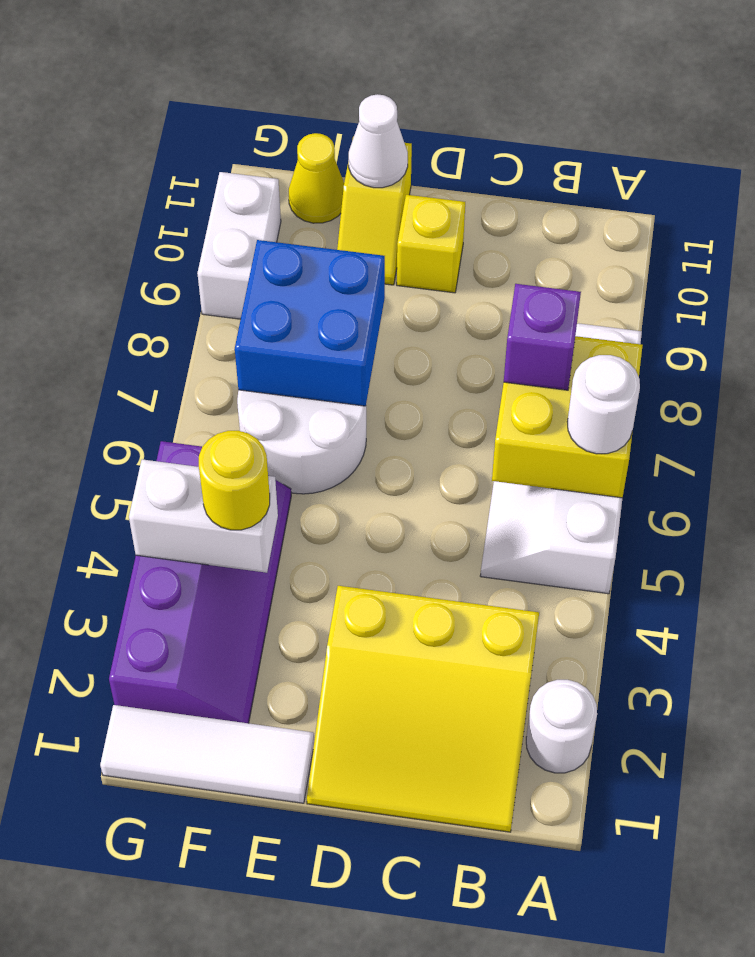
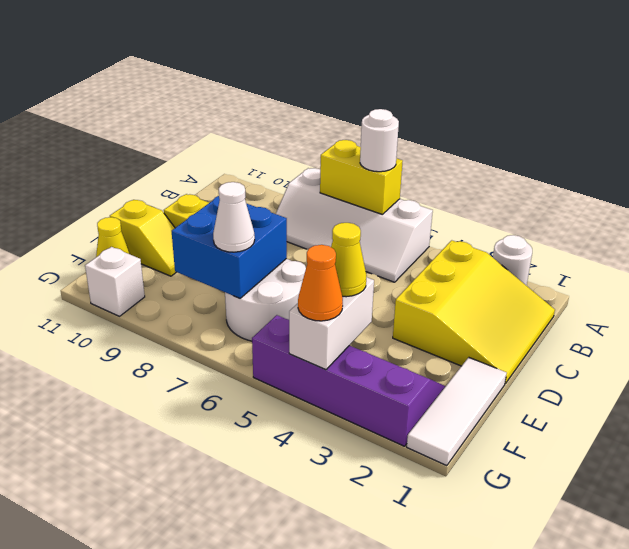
yellow brick A6:B7 level 2 -> yellow brick A6:A7 level 2
purple brick B7 level 3 -> none
white cone E11 level 2 -> white cone F7 level 3
yellow round brick F4 level 3 -> yellow cone F4 level 3
none -> orange cone G4 level 3
white brick G9:G10 level 1 -> white brick G10 level 1

